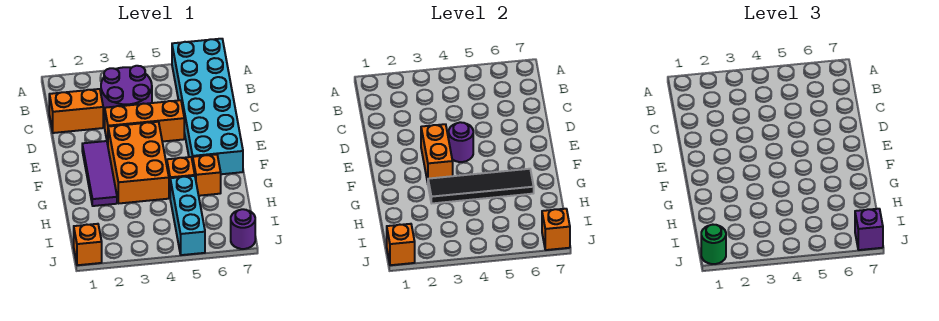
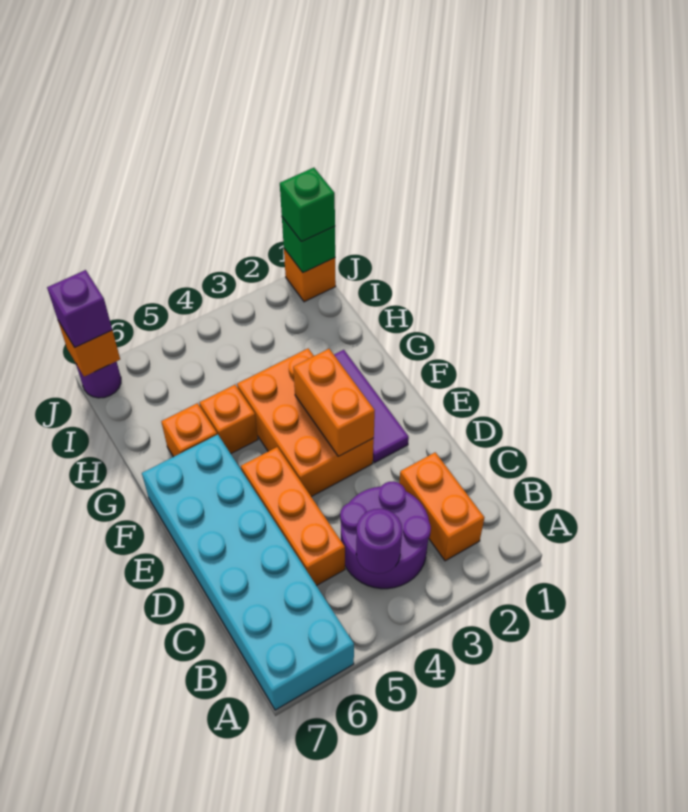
orange brick C1:C2 level 1 -> orange brick B2:C2 level 1
orange brick D3:D5 level 1 -> orange brick C5:E5 level 1
purple round brick E4 level 2 -> purple round brick B4 level 2
black tile G3:G6 level 2 -> none
cyan brick H5:J5 level 1 -> none
orange brick J1 level 2 -> green brick J1 level 2
green round brick J1 level 3 -> green brick J1 level 3

